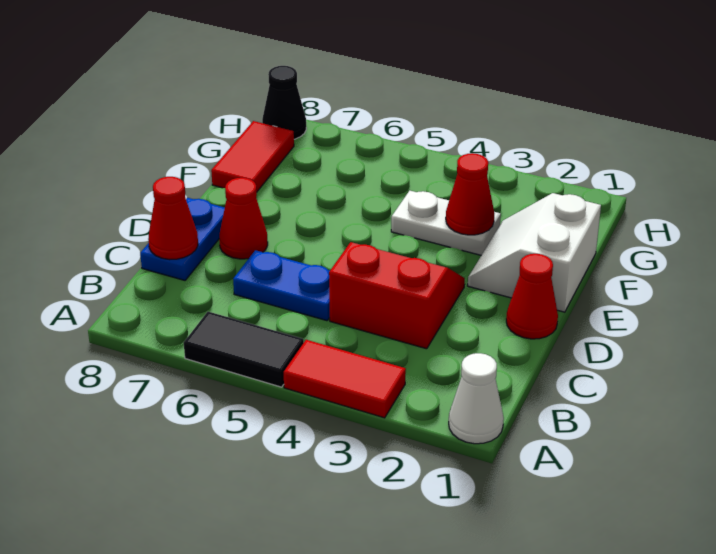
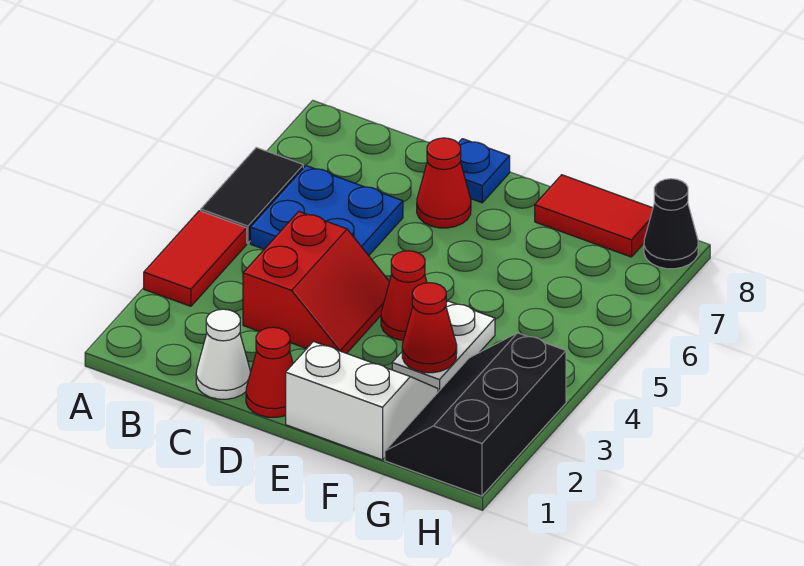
white cone A1 level 1 -> white cone C1 level 1
blue plate C5:C6 level 1 -> blue plate B5:C6 level 1
blue plate C8:D8 level 1 -> blue plate D8 level 1
red cone C8 level 2 -> red cone E4 level 1
none -> black slope G1:H3 level 1 top H

